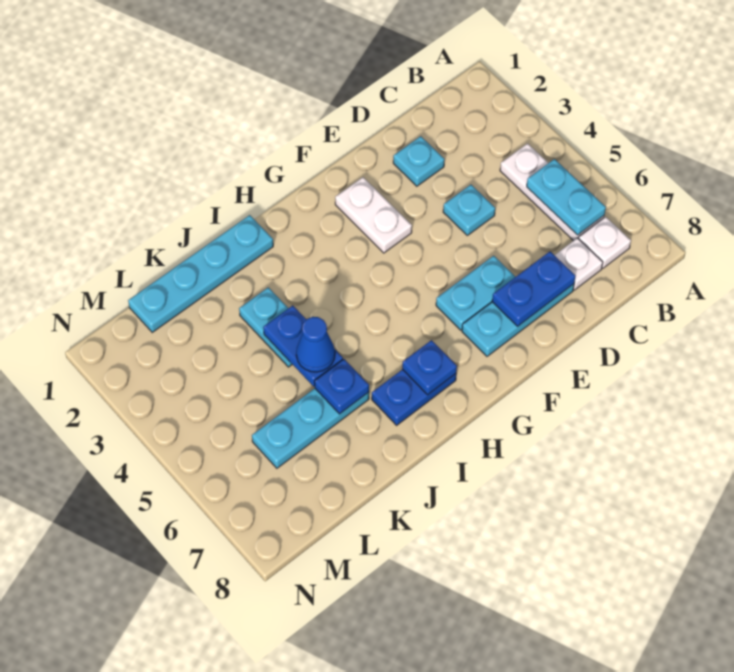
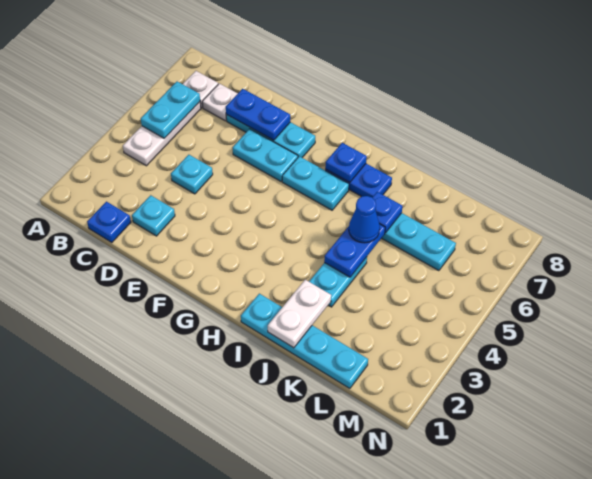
none -> blue plate C1 level 1
white plate F2:F3 level 1 -> white plate J1:J2 level 2
none -> cyan plate G6:H6 level 1

